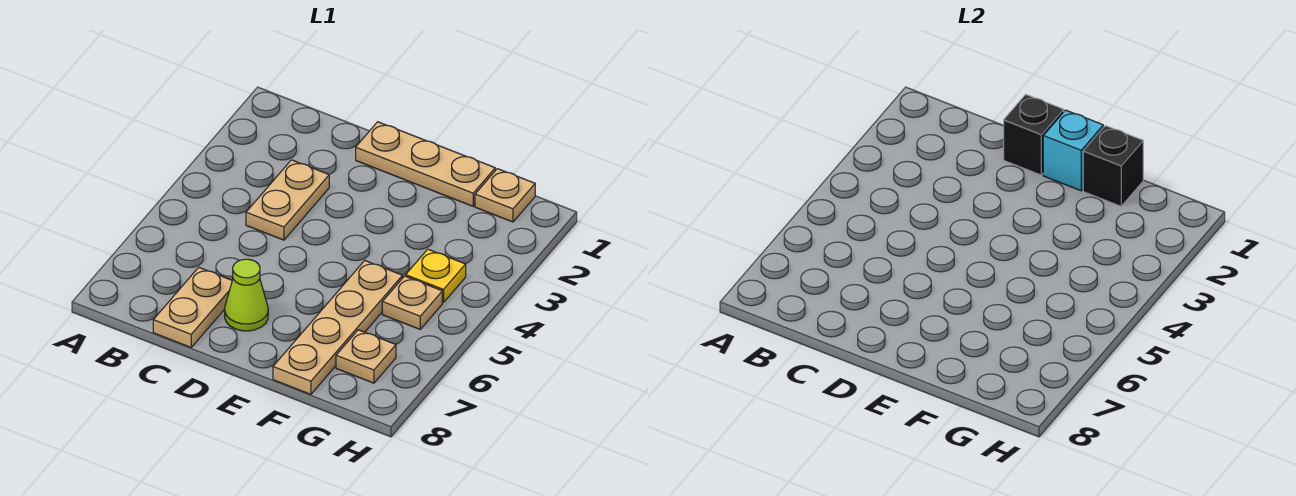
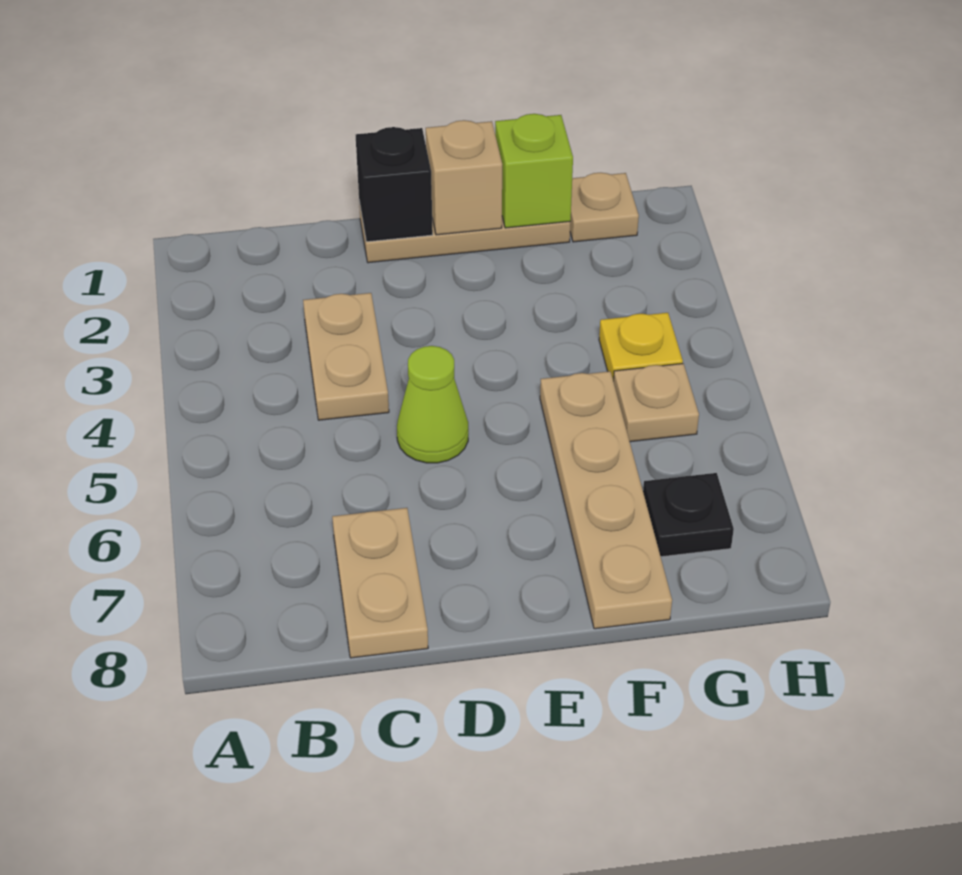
lime cone D7 level 1 -> lime cone D5 level 1
cyan brick E1 level 2 -> tan brick E1 level 2
black brick F1 level 2 -> lime brick F1 level 2
tan plate G7 level 1 -> black plate G7 level 1

